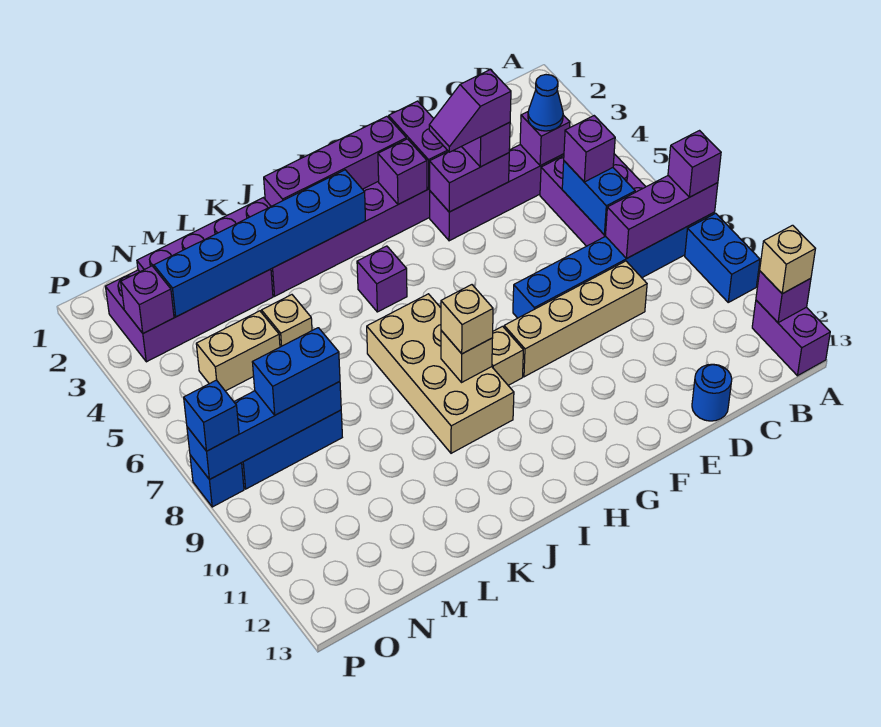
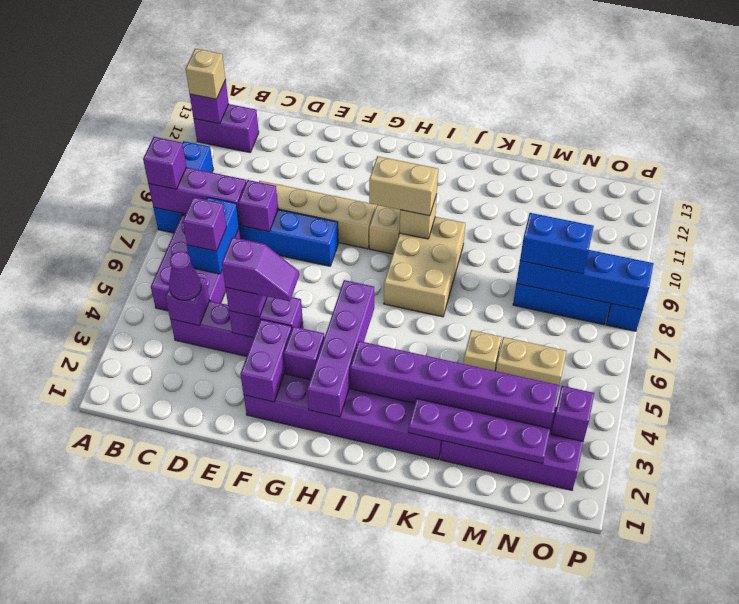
purple brick A12:A13 level 1 -> purple brick A12:B12 level 1
blue cone C4 level 3 -> purple cone C4 level 3
blue round brick D13 level 1 -> none
purple brick G2:J2 level 2 -> purple brick H2:H5 level 2
blue brick I3:N3 level 2 -> purple brick I3:N3 level 2
purple brick I5 level 1 -> purple brick D8 level 2
tan brick I7:J10 level 1 -> tan brick I7:J9 level 1
tan brick I9 level 3 -> tan brick H9:I9 level 3
blue brick P8 level 3 -> none

